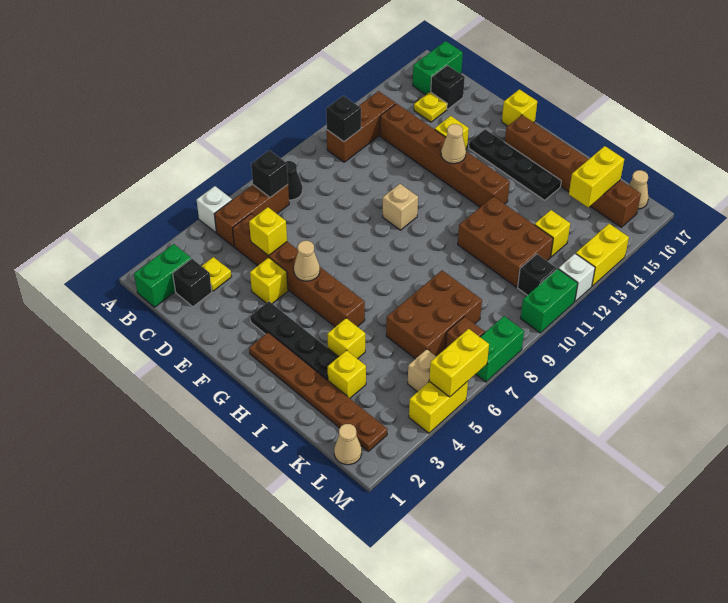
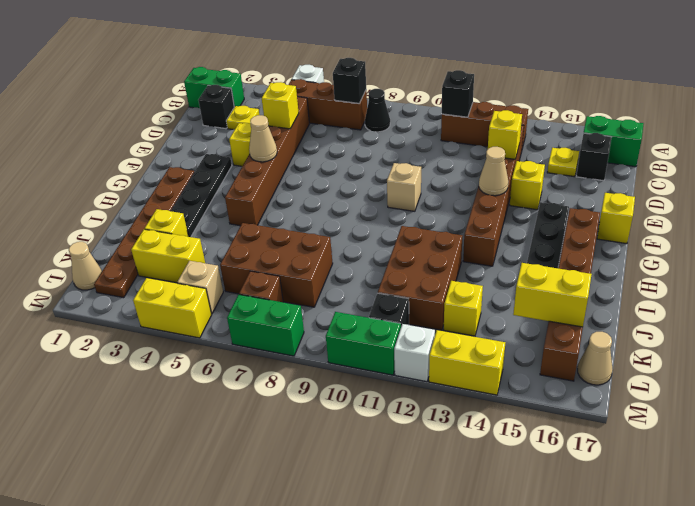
yellow brick I4 level 1 -> yellow brick D13 level 2
yellow brick M5:M6 level 2 -> yellow brick K3:K4 level 1

